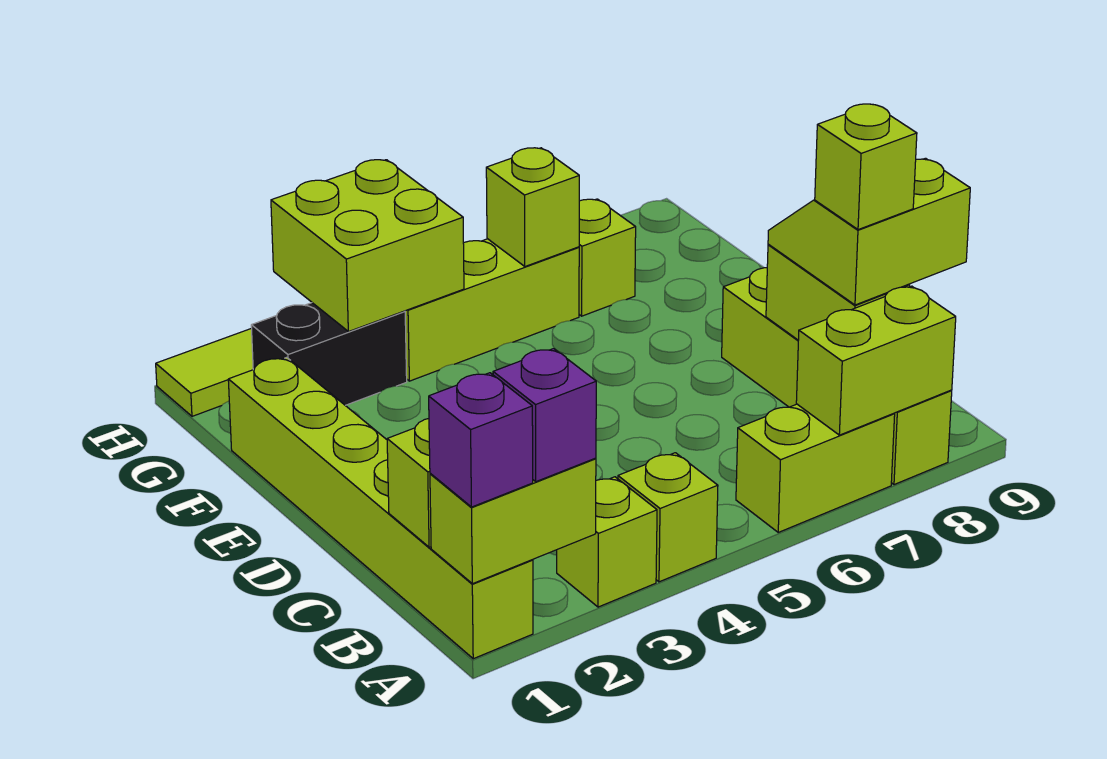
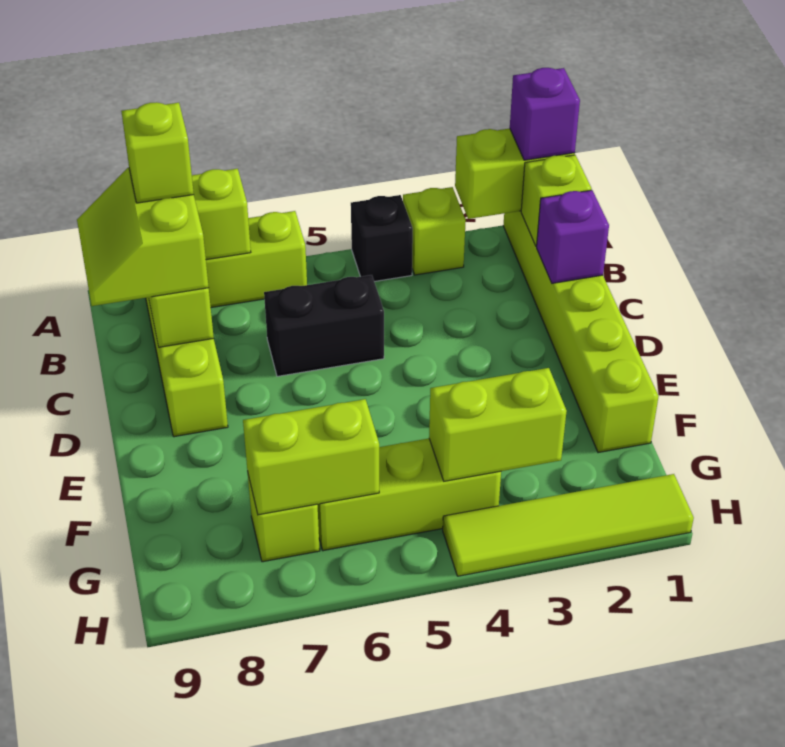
purple brick A2 level 3 -> purple brick C1 level 2
lime brick A4 level 1 -> black brick A4 level 1
lime slope B8:C9 level 3 top B -> lime slope B8:C9 level 3 top 8
black brick G2:G3 level 1 -> black brick C5:C6 level 1
lime brick G3:H4 level 2 -> lime brick G3:G4 level 2
lime brick G6 level 2 -> lime brick G6:G7 level 2

